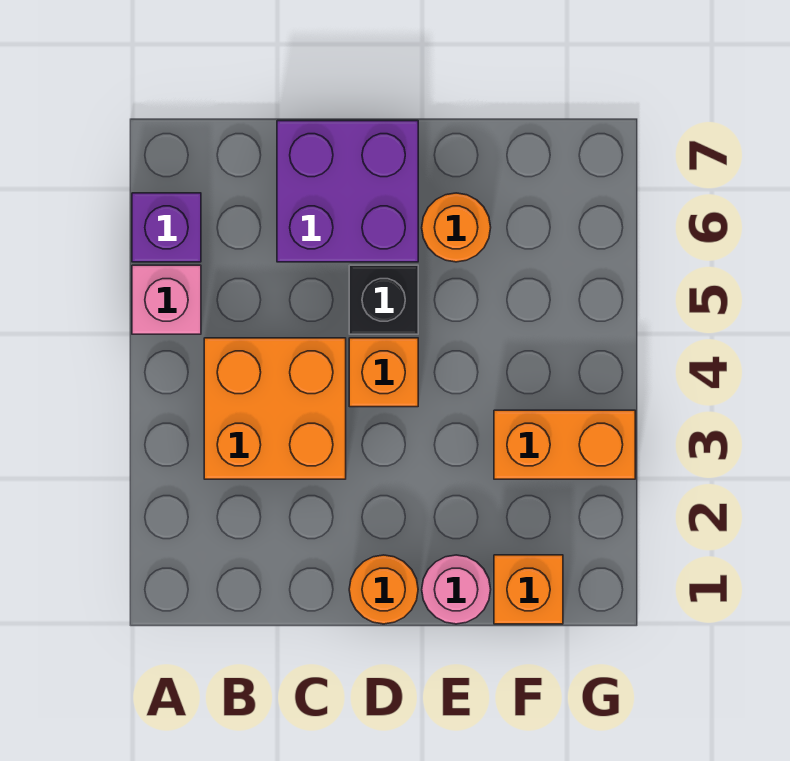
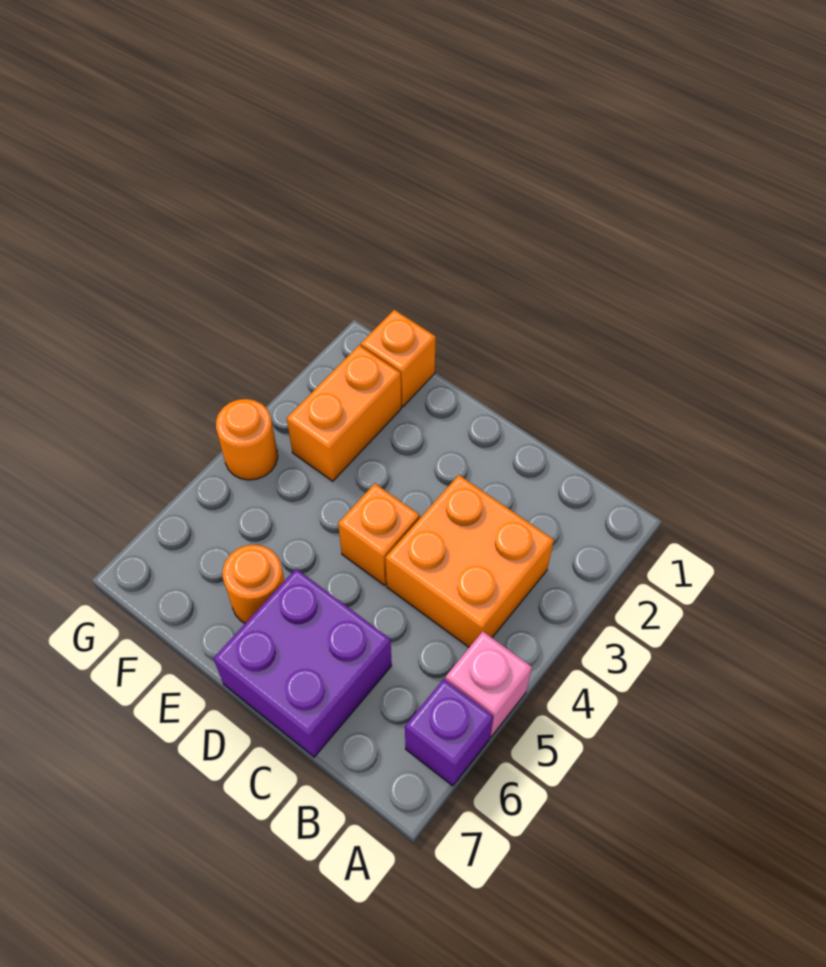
orange round brick D1 level 1 -> orange round brick G4 level 1
black brick D5 level 1 -> none
pink round brick E1 level 1 -> none
orange brick F3:G3 level 1 -> orange brick F2:F3 level 1

